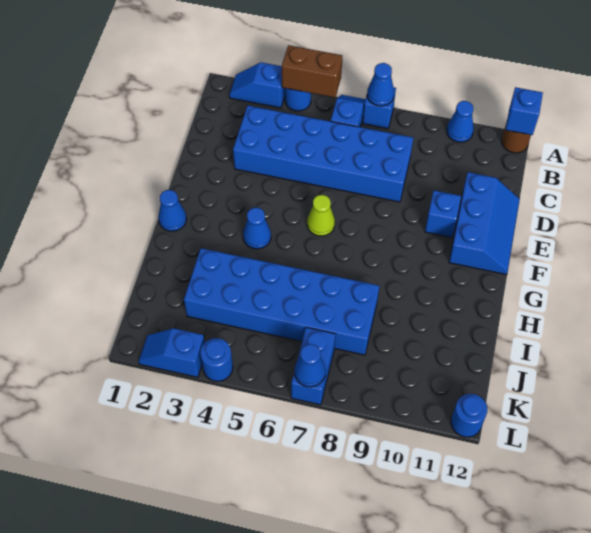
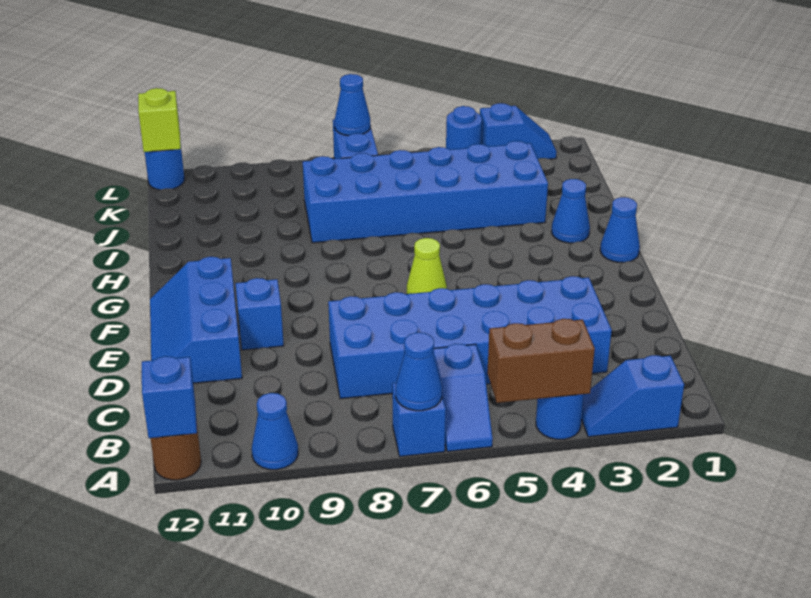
blue slope A2:A3 level 1 top 3 -> blue slope A2:A3 level 1 top 2
blue cone G4 level 1 -> blue cone H2 level 1
none -> lime brick L12 level 2

